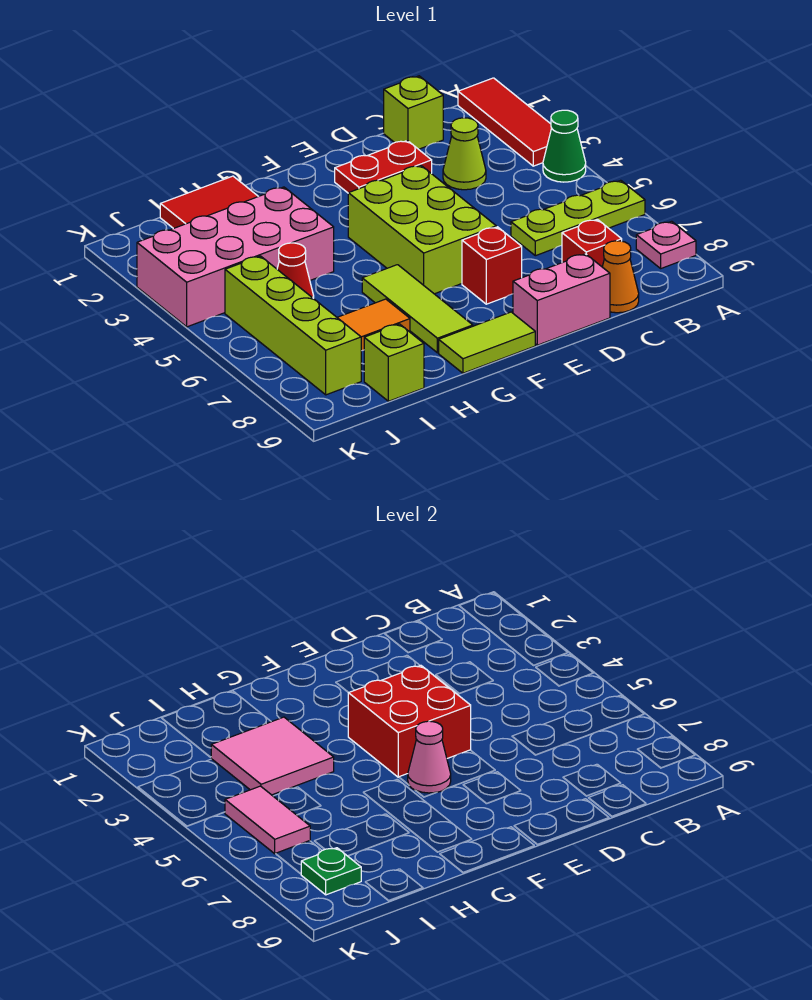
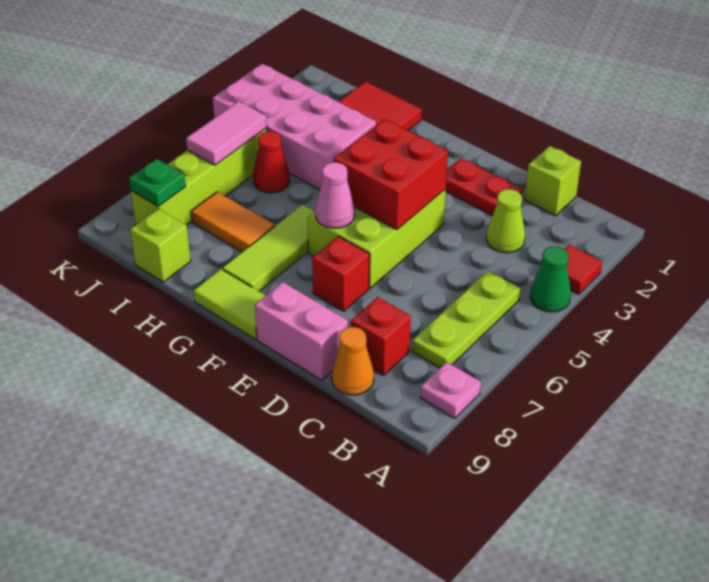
red tile A1:A3 level 1 -> red tile A3 level 1
lime plate A6:C6 level 1 -> lime plate B5:B7 level 1
pink tile H3:I4 level 2 -> none

